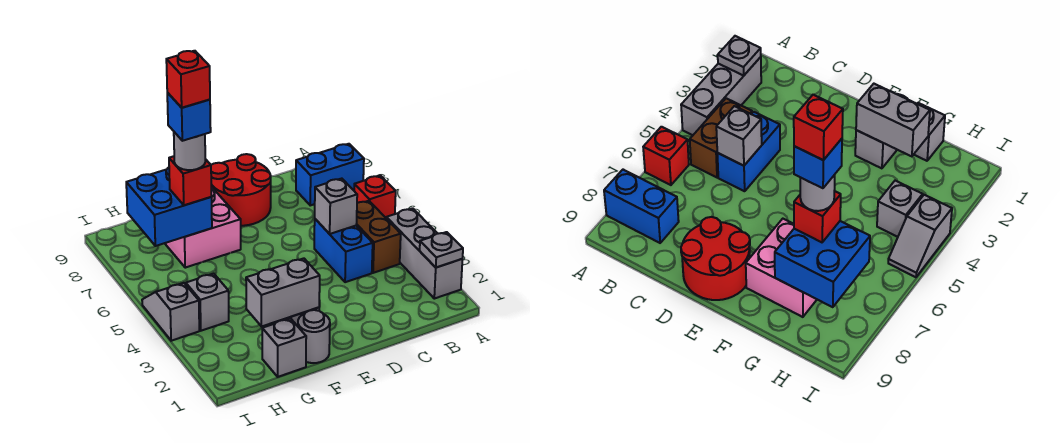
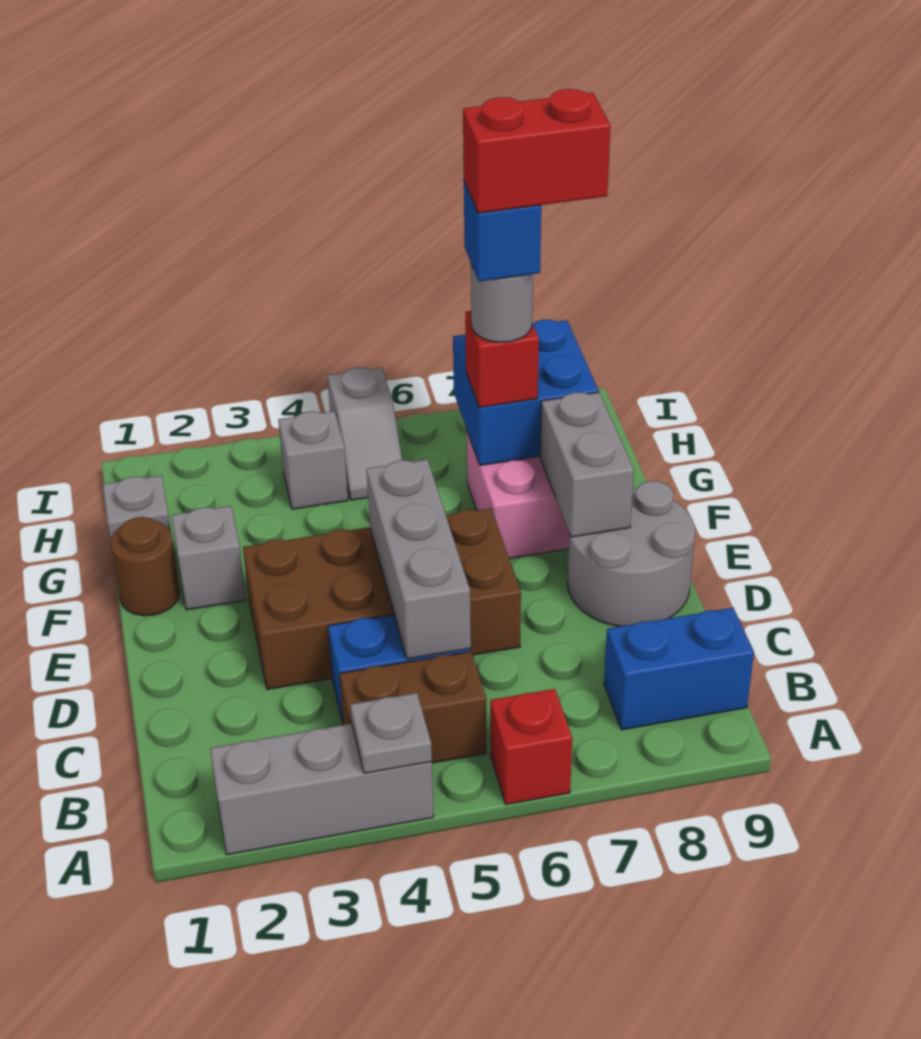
grey plate A2 level 2 -> grey plate A4 level 2
blue brick A8:B8 level 1 -> blue brick B8:B9 level 1
grey brick C5 level 2 -> grey brick C5:E5 level 2
none -> brown brick D3:E6 level 1
red round brick D8:E9 level 1 -> grey round brick D8:E9 level 1
grey round brick F1 level 1 -> brown round brick F1 level 1
grey brick F2:G2 level 2 -> grey brick E8:F8 level 2
red brick G7 level 6 -> red brick G7:G8 level 6
grey slope I4:I5 level 1 top 4 -> grey slope H5:I5 level 1 top I

